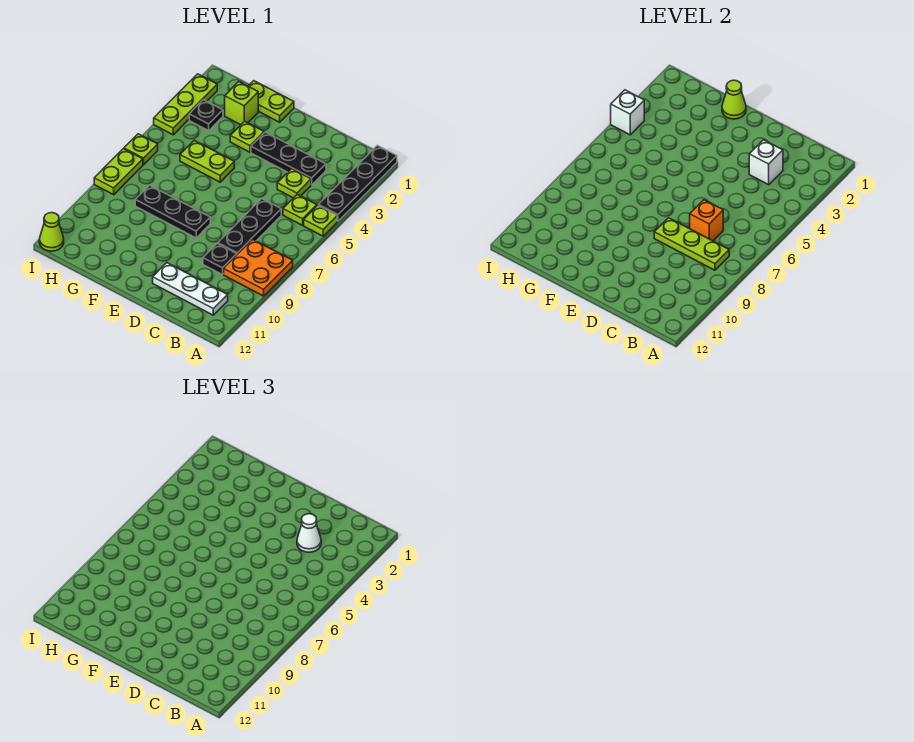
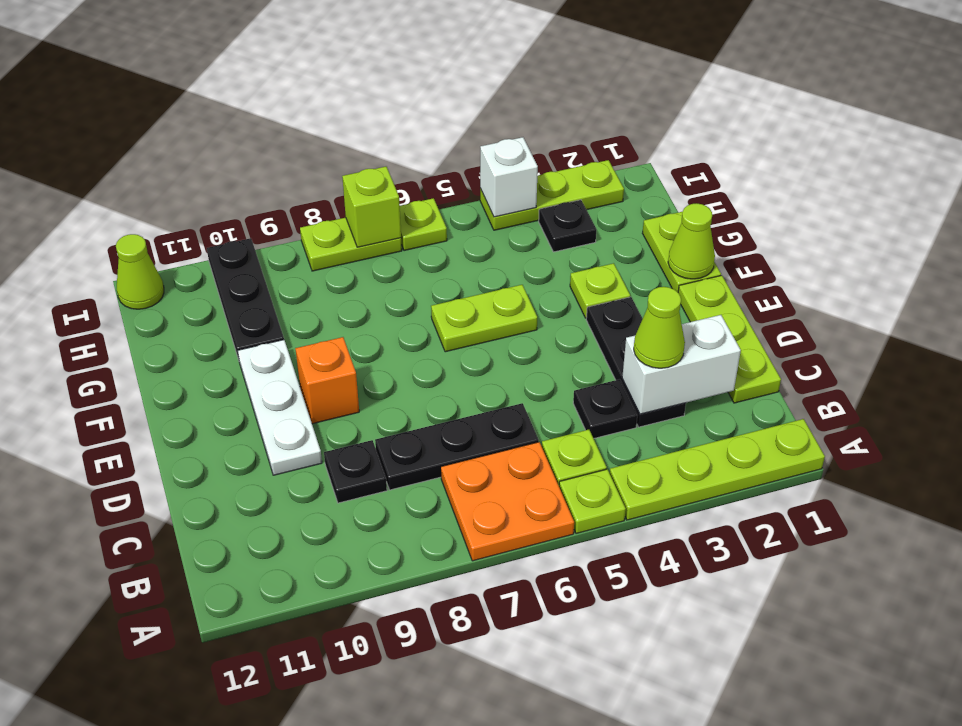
black plate A1:A4 level 1 -> lime plate A1:A4 level 1
orange plate A8:B9 level 1 -> orange plate A6:B7 level 1
lime plate B8:D8 level 2 -> lime plate C1:E1 level 1
white plate B11:D11 level 1 -> white plate D10:F10 level 1
white brick C3 level 2 -> white brick C2:C3 level 2
white cone C3 level 3 -> lime cone C3 level 3
lime plate C4 level 1 -> black plate C4 level 1
orange brick C7 level 2 -> orange brick E9 level 1
black plate E8:G8 level 1 -> black plate G10:I10 level 1
lime plate F5:G5 level 1 -> lime plate F5:F6 level 1
lime brick G2 level 1 -> lime brick I7 level 2

